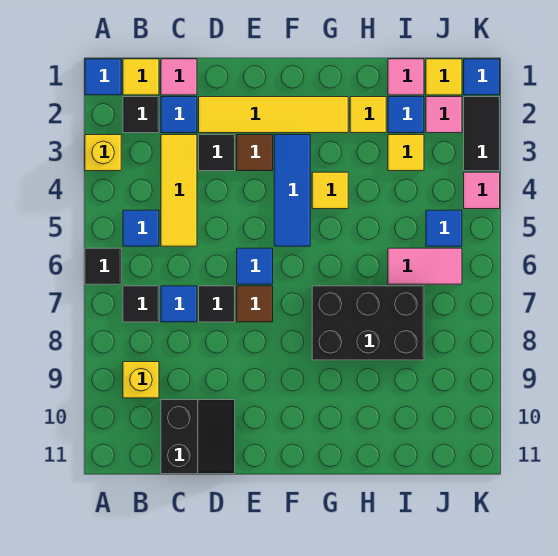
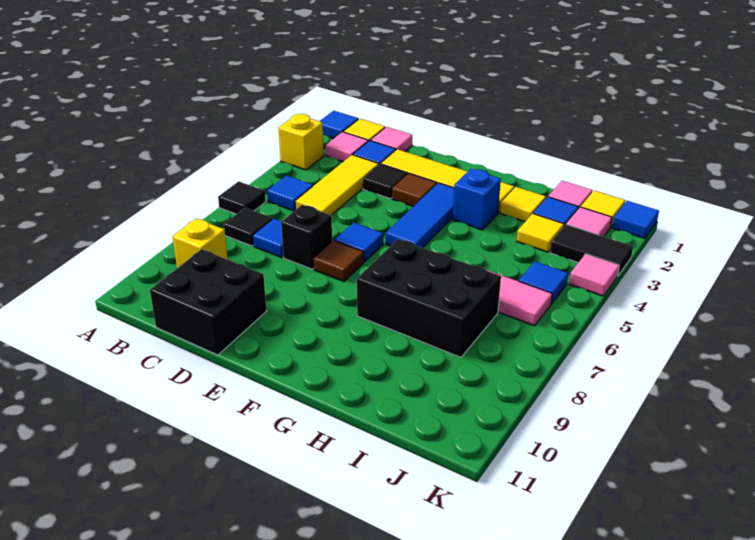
black tile B2 level 1 -> pink tile B2 level 1
black slope C10:D11 level 1 top C -> black brick C10:D11 level 1
black tile D7 level 1 -> black brick D7 level 1
none -> blue brick G3 level 1
yellow tile G4 level 1 -> none
black tile K2:K3 level 1 -> black tile J3:K3 level 1

